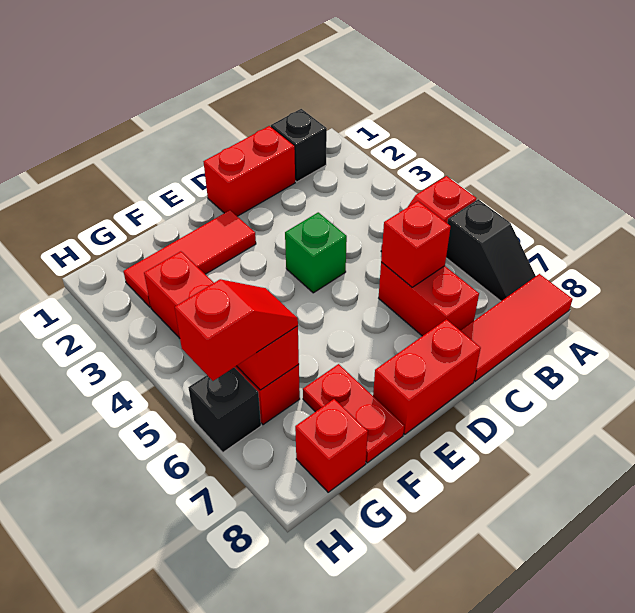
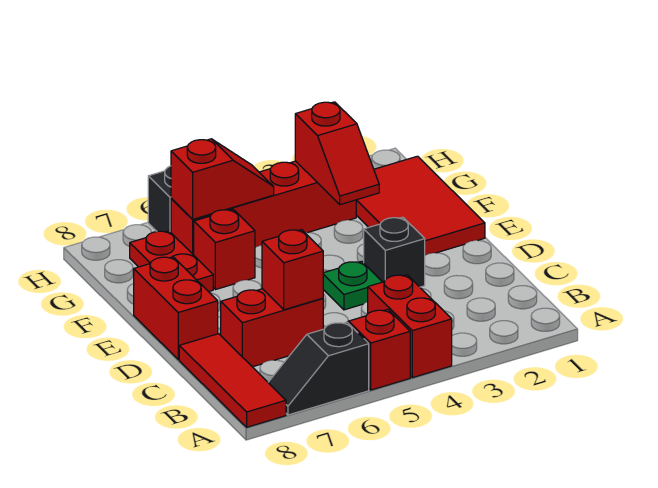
black brick B1 level 1 -> black brick D3 level 1
red brick C1:D1 level 1 -> red brick A4:B4 level 1
green brick D4 level 1 -> green plate D4 level 1
red tile E2:G2 level 1 -> red tile E1:G2 level 1
red plate F7:F8 level 1 -> red plate F7:G7 level 1
red slope G6:H6 level 3 top H -> red slope F3:G3 level 2 top G
red brick G8 level 1 -> red brick F6 level 1

